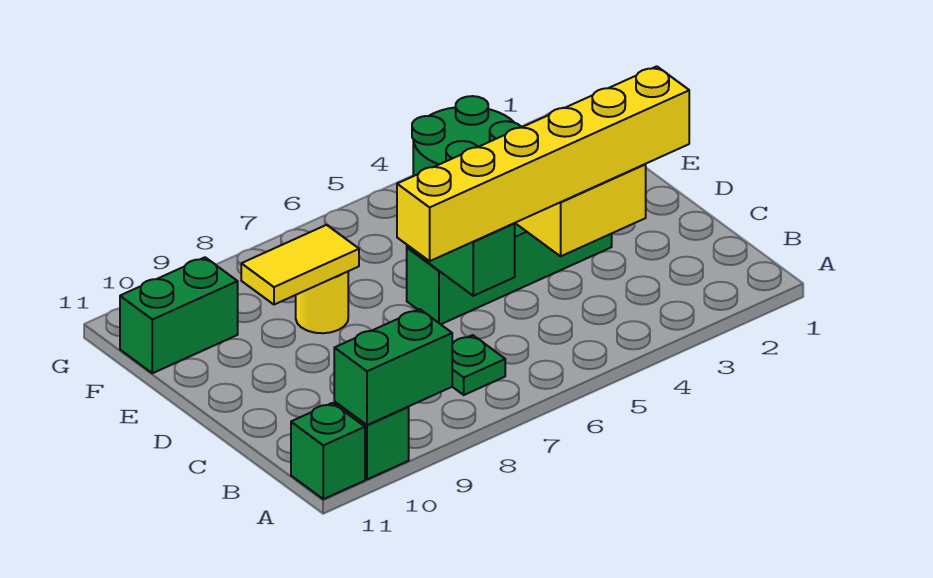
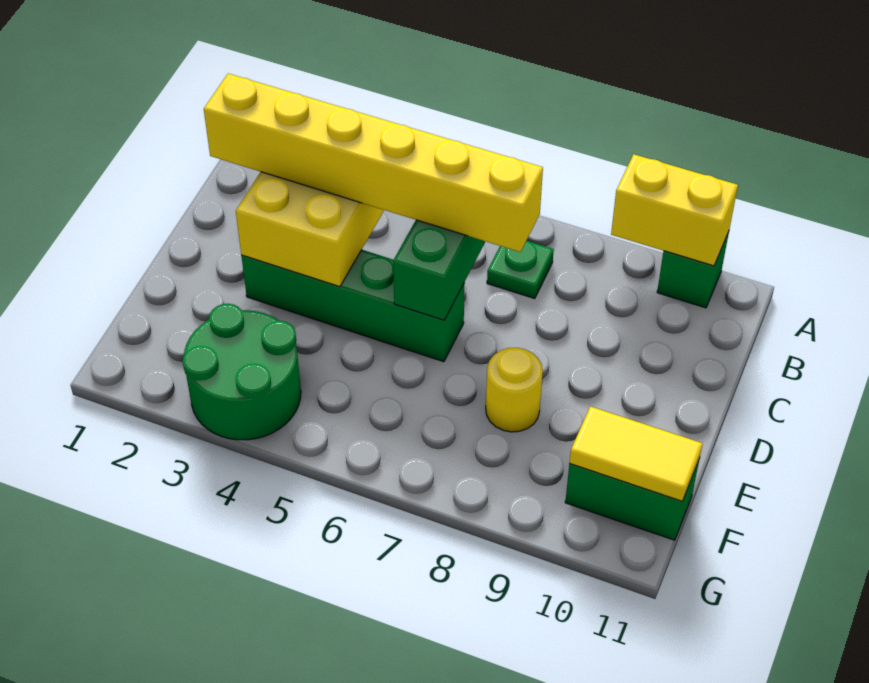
green brick A9:A10 level 2 -> yellow brick A9:A10 level 2
green brick A11 level 1 -> none
yellow tile E8:E9 level 2 -> yellow tile F10:F11 level 2

